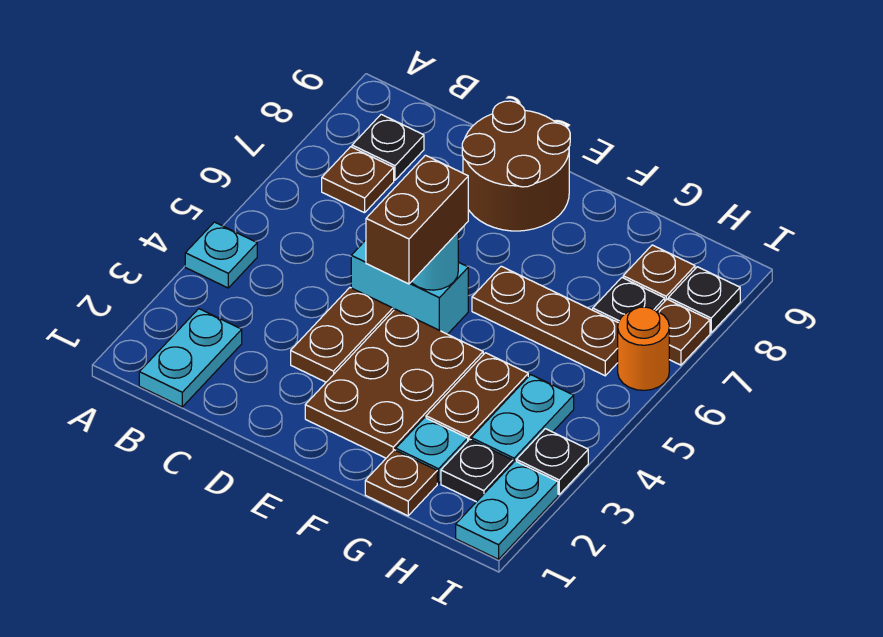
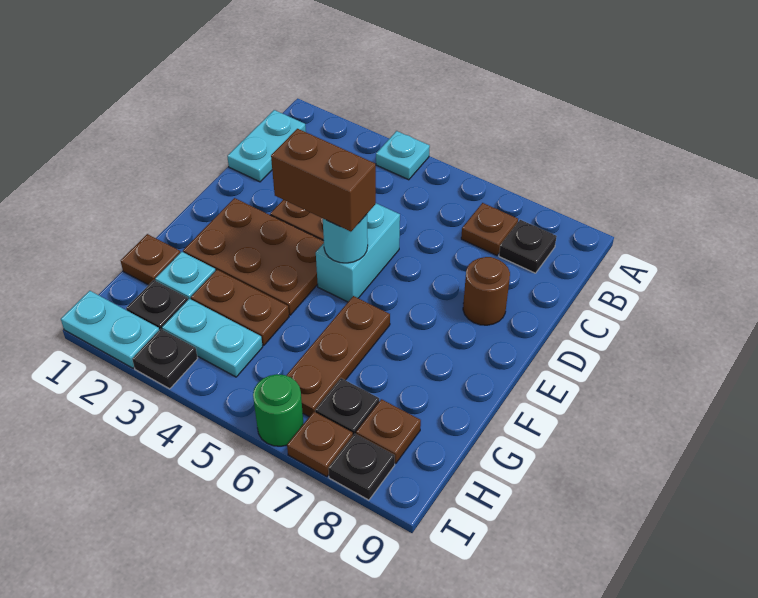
cyan plate B1:B2 level 1 -> cyan plate B1:C1 level 1
brown round brick D8:E9 level 1 -> brown round brick D8 level 1
orange round brick I6 level 1 -> green round brick I6 level 1

